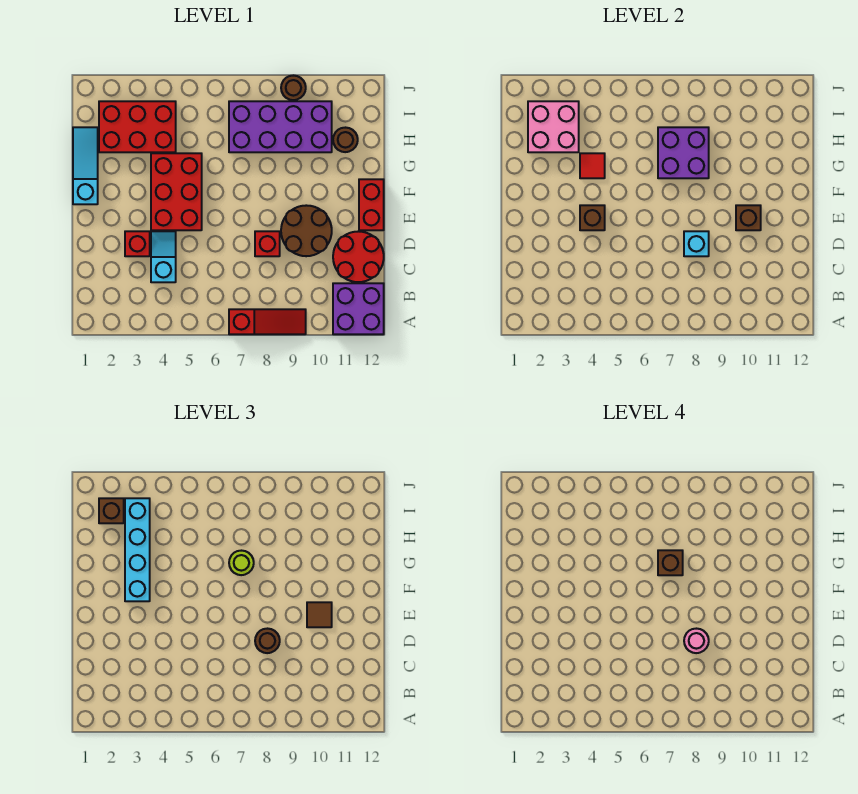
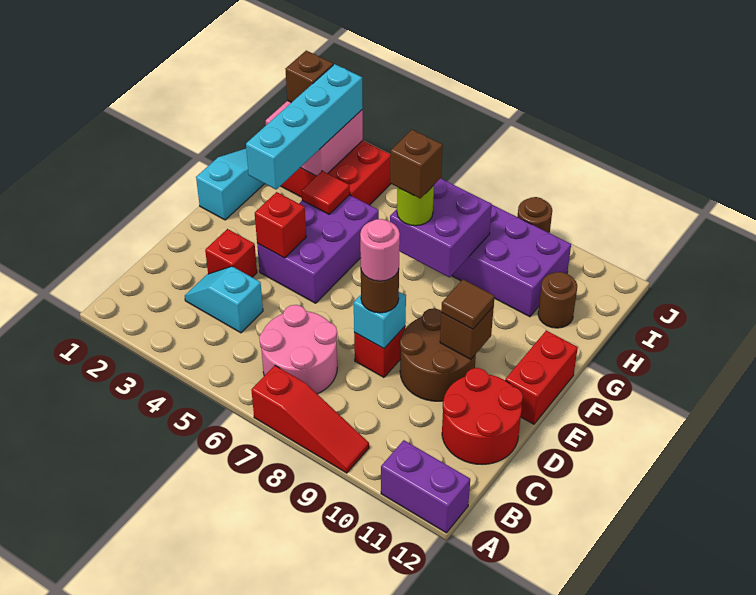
purple brick A11:B12 level 1 -> purple brick A11:A12 level 1
none -> pink round brick B6:C7 level 1
cyan slope C4:D4 level 1 top C -> cyan slope C3:C4 level 1 top 4
red brick E4:G5 level 1 -> purple brick E4:G5 level 1
brown brick E4 level 2 -> red brick E4 level 2

